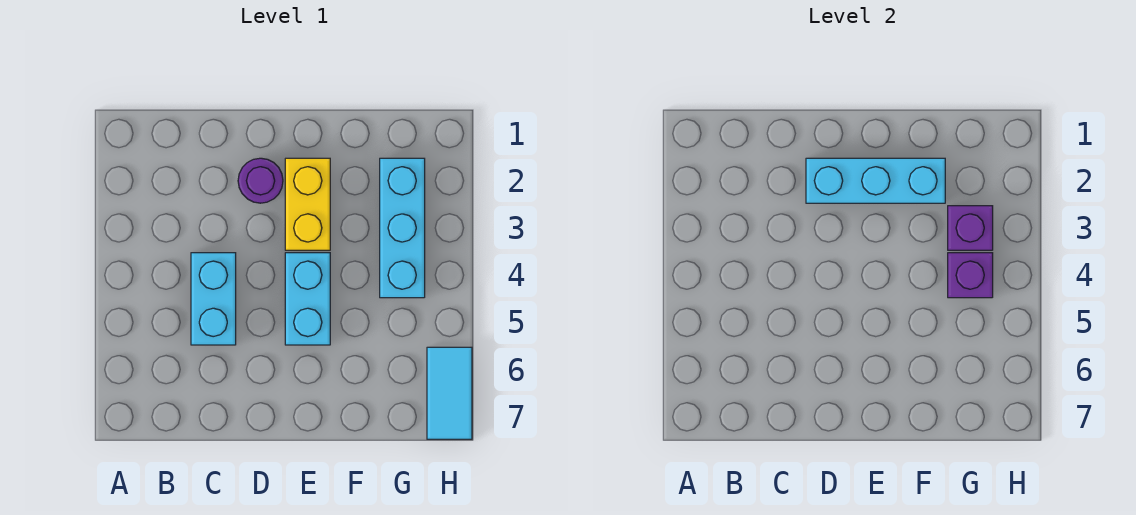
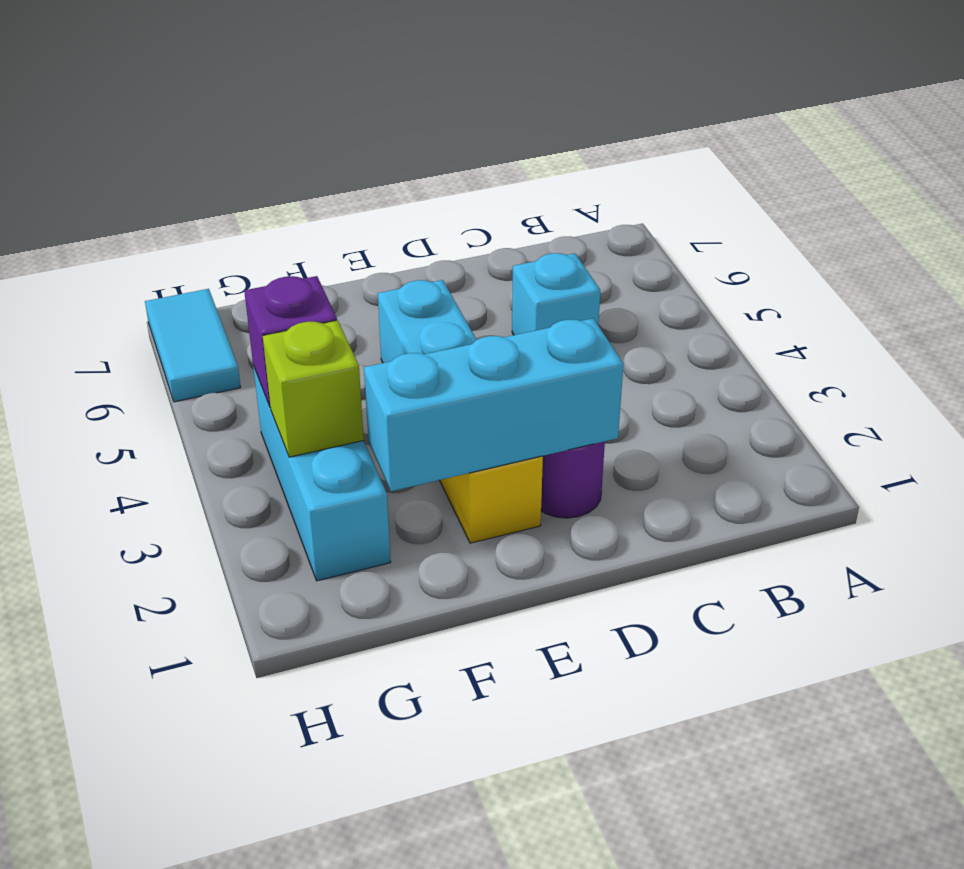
cyan brick C4:C5 level 1 -> cyan brick C5 level 1
purple brick G3 level 2 -> lime brick G3 level 2

